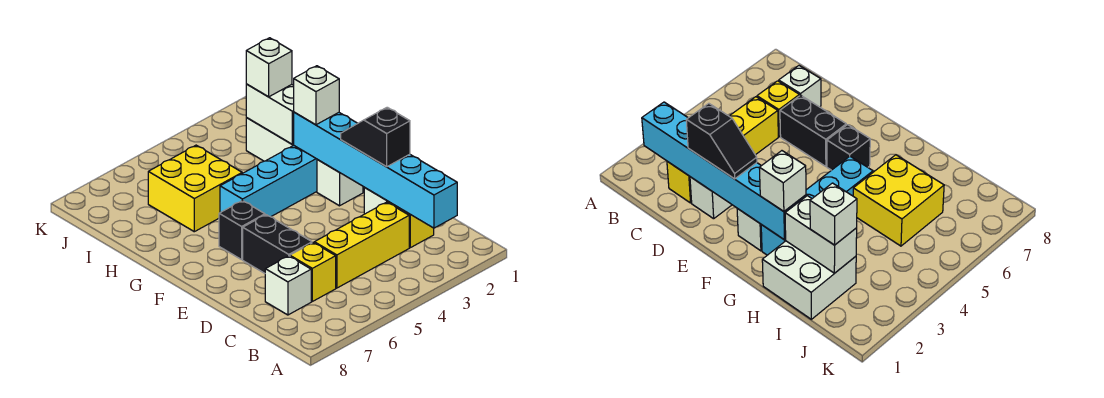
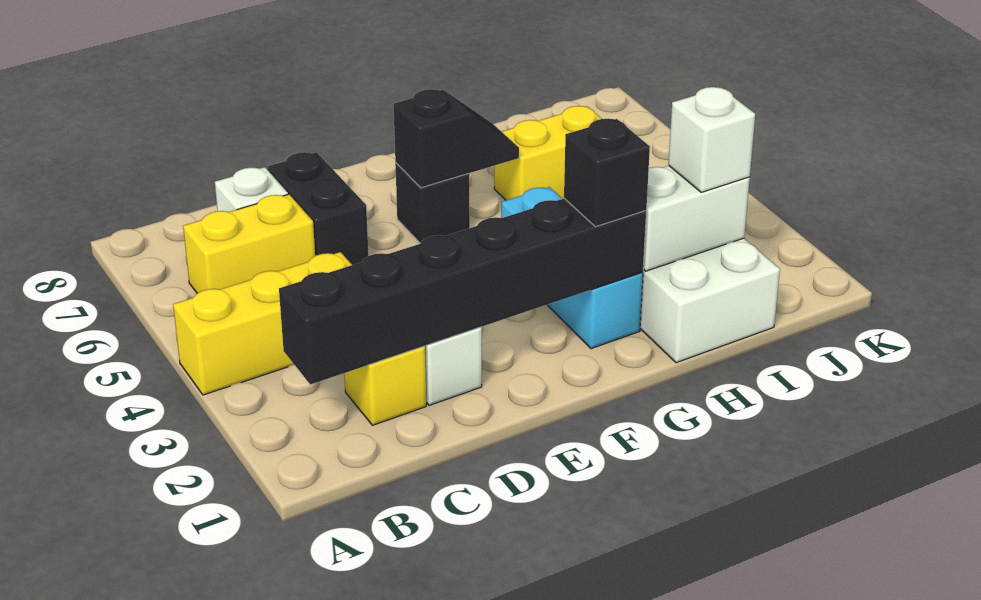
cyan brick B2:G2 level 2 -> black brick B2:G2 level 2
yellow brick C3:C5 level 1 -> yellow brick A4:C4 level 1
yellow brick C6 level 1 -> yellow brick B6:C6 level 1
black slope D2:E2 level 3 top D -> black slope F6:G6 level 2 top F
black brick D6:E6 level 1 -> black brick D6:D7 level 1
white brick F2 level 1 -> none
cyan brick G2:G5 level 1 -> cyan brick G2:G4 level 1
white brick G2 level 3 -> black brick G2 level 3
yellow brick H5:I6 level 1 -> yellow brick H6:I6 level 1

